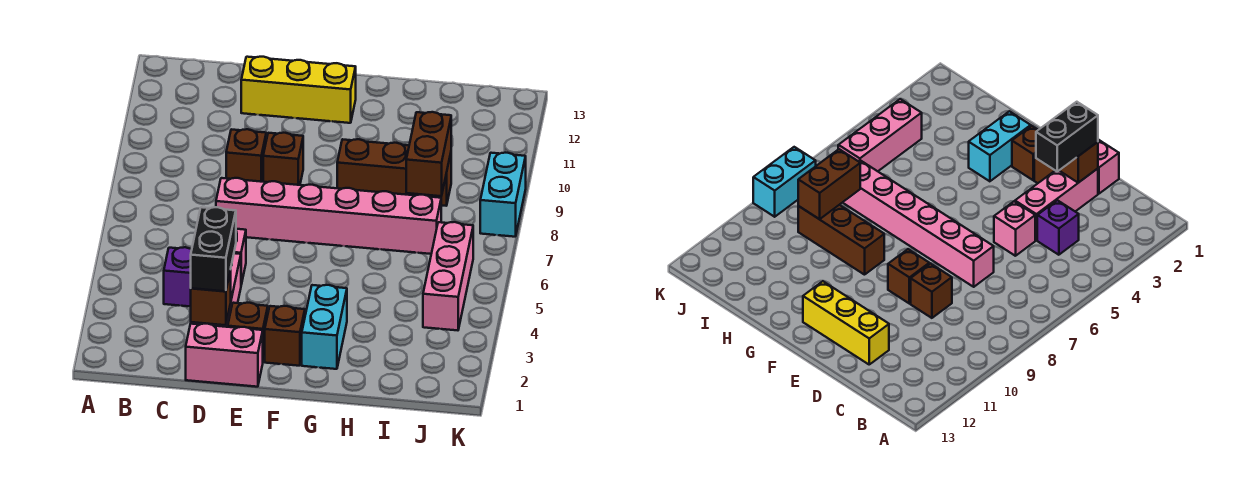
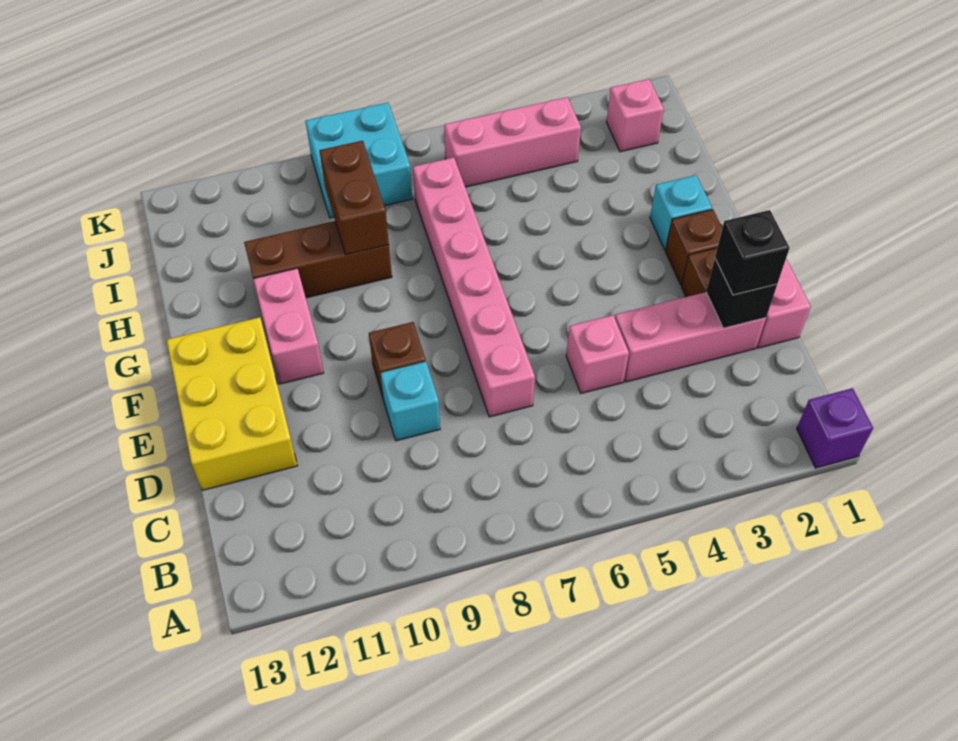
purple brick C4 level 1 -> purple brick A1 level 1
brown brick D2 level 2 -> black brick D2 level 2
black brick D2:D3 level 3 -> black brick D2 level 3
brown brick D9 level 1 -> cyan brick D9 level 1
yellow brick D12:F12 level 1 -> yellow brick D12:F13 level 1
none -> pink brick F11:G11 level 1
cyan brick G2:G3 level 1 -> cyan brick G2 level 1
brown brick G9:I9 level 1 -> brown brick H9:H11 level 1
brown brick I8:I9 level 2 -> brown brick H9:I9 level 2
none -> pink brick J2 level 1
cyan brick K8:K9 level 1 -> cyan brick J8:K9 level 1

